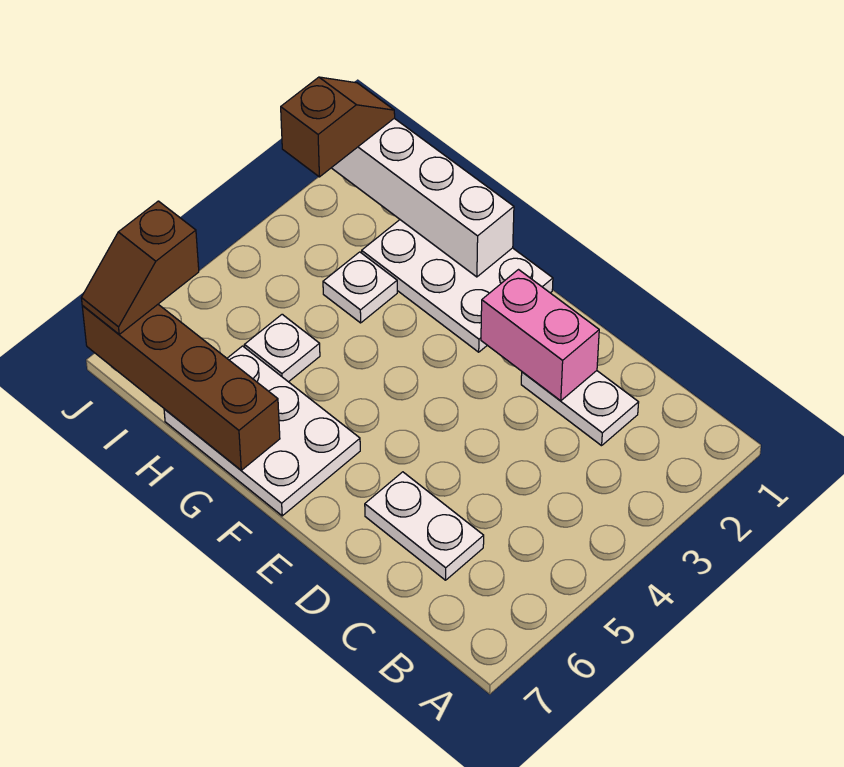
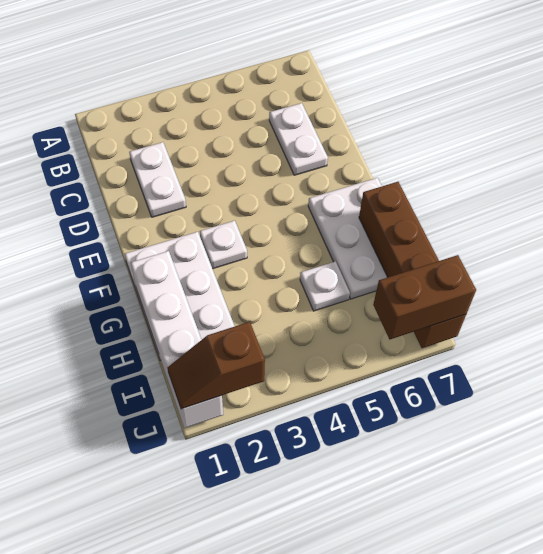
pink brick D2:E2 level 2 -> none
white plate H3 level 1 -> white plate F3 level 1
brown slope J6:J7 level 3 top 6 -> brown brick J6:J7 level 3

